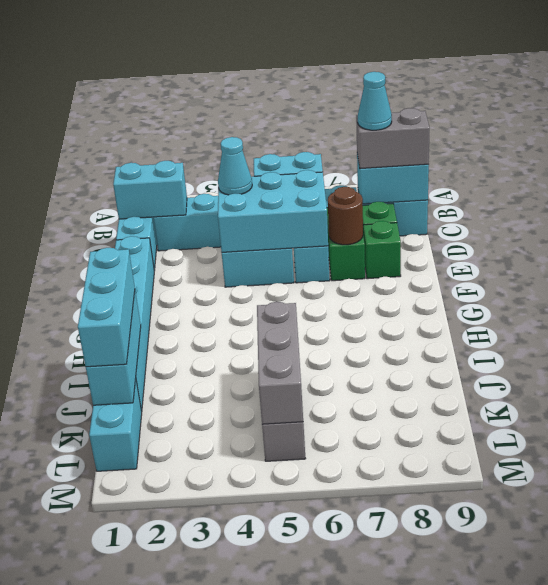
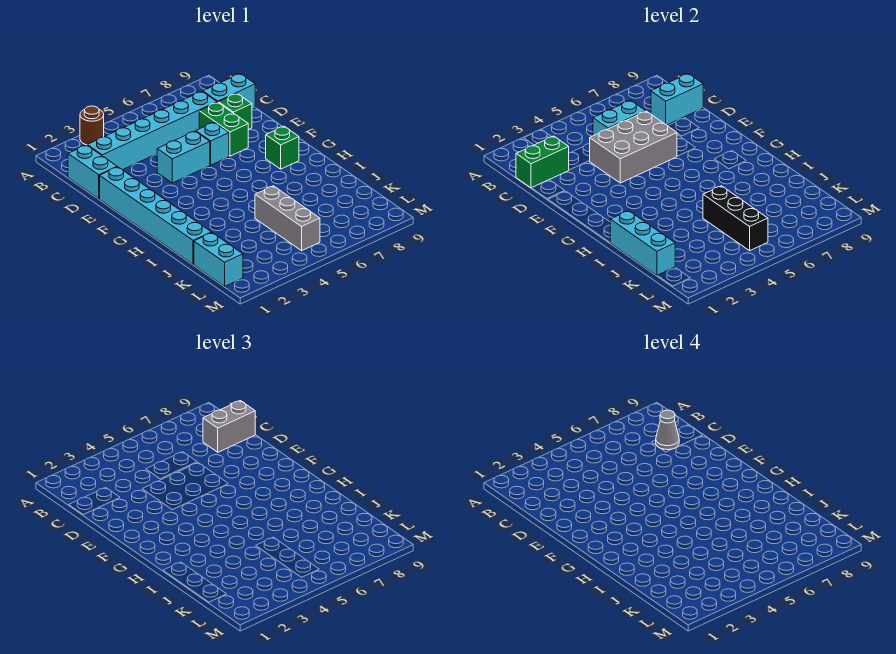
cyan brick C1:C2 level 2 -> green brick C1:C2 level 2
cyan cone C8 level 4 -> grey cone C8 level 4
cyan brick D4:E6 level 2 -> grey brick D4:E6 level 2
cyan cone D4 level 3 -> none
brown round brick E7 level 2 -> brown round brick A3 level 1
green brick E8 level 1 -> green brick G8 level 1
cyan brick I1:K1 level 3 -> none
grey brick J5:L5 level 2 -> black brick J5:L5 level 2

